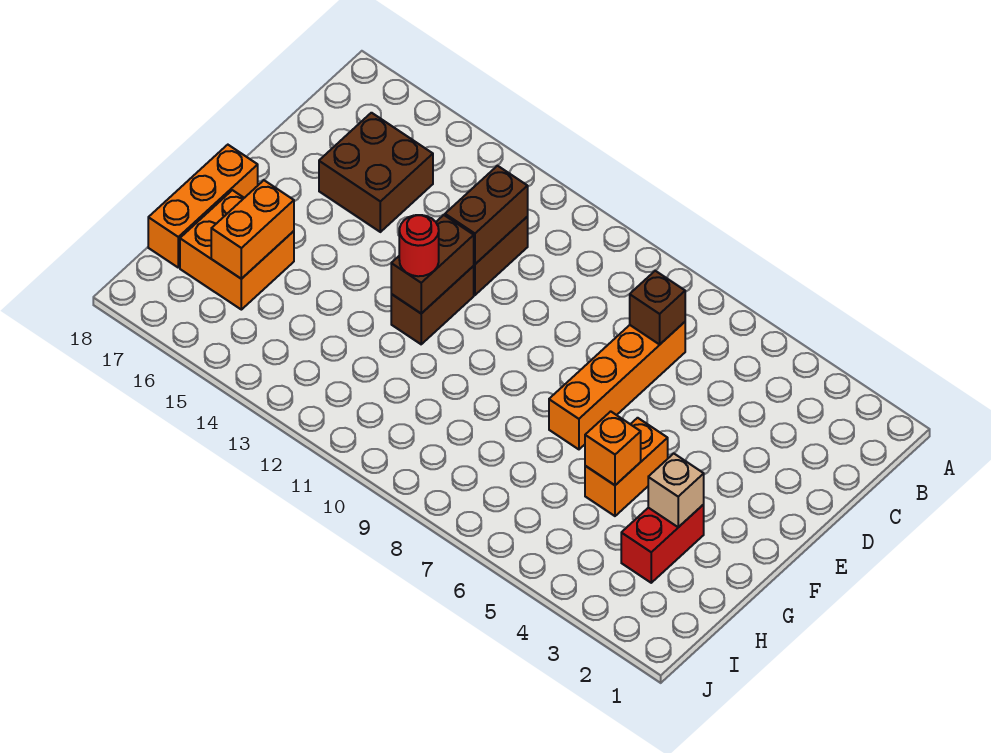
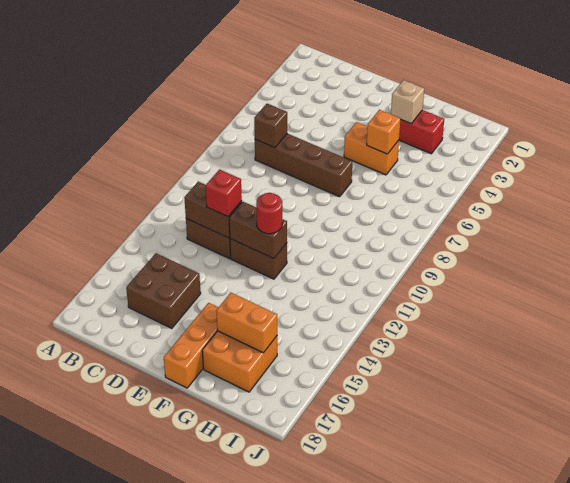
orange brick C7:F7 level 1 -> brown brick C7:F7 level 1
none -> red brick D12 level 3
orange brick F18:H18 level 1 -> orange brick F16:F18 level 1

